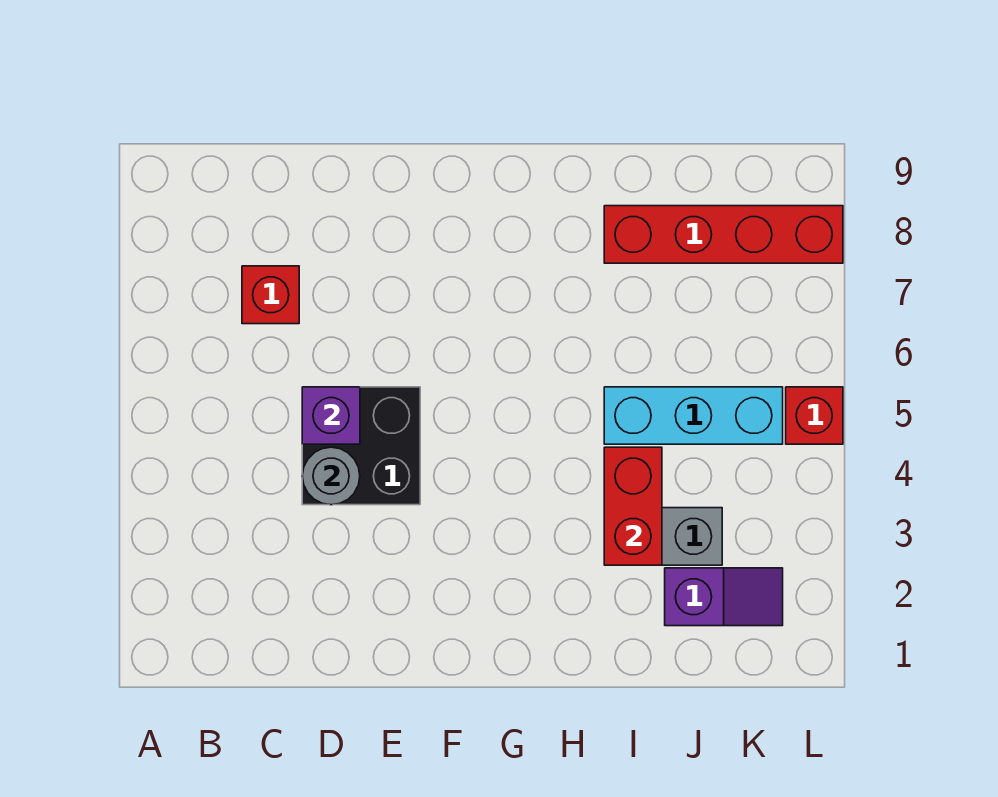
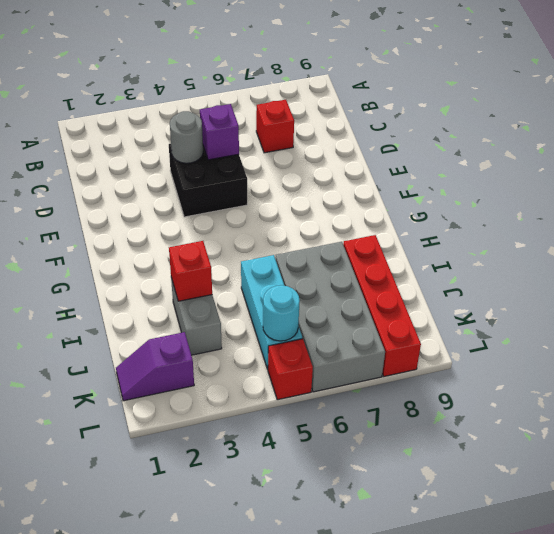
red brick I3:I4 level 2 -> red brick I3 level 2
none -> grey brick I6:L7 level 1
purple slope J2:K2 level 1 top J -> purple slope K1:K2 level 1 top 2
none -> cyan round brick K5 level 2

